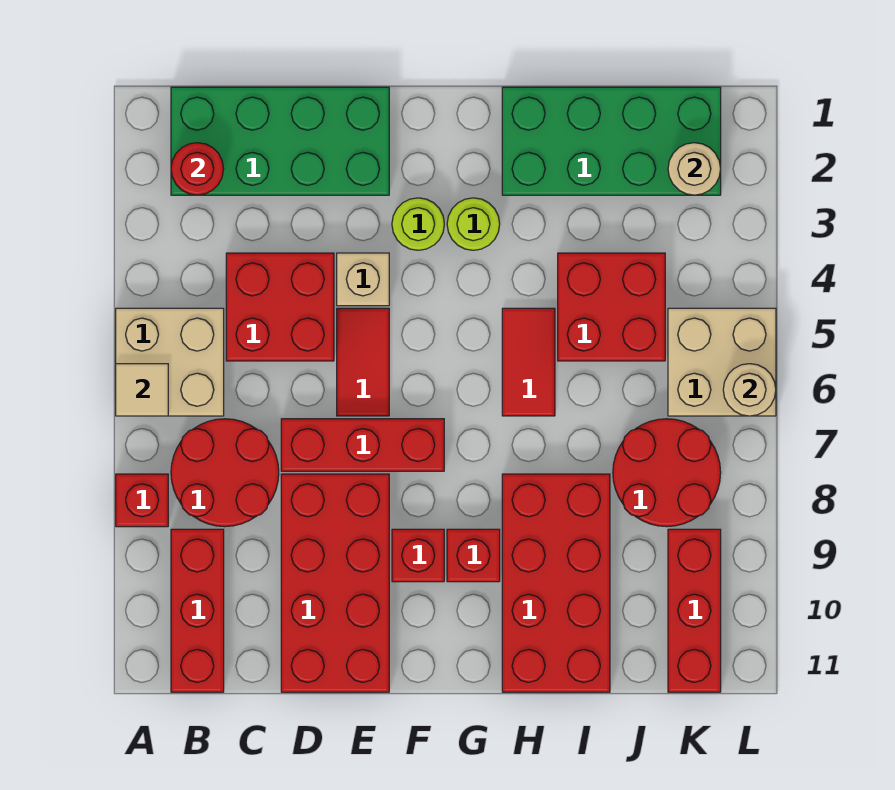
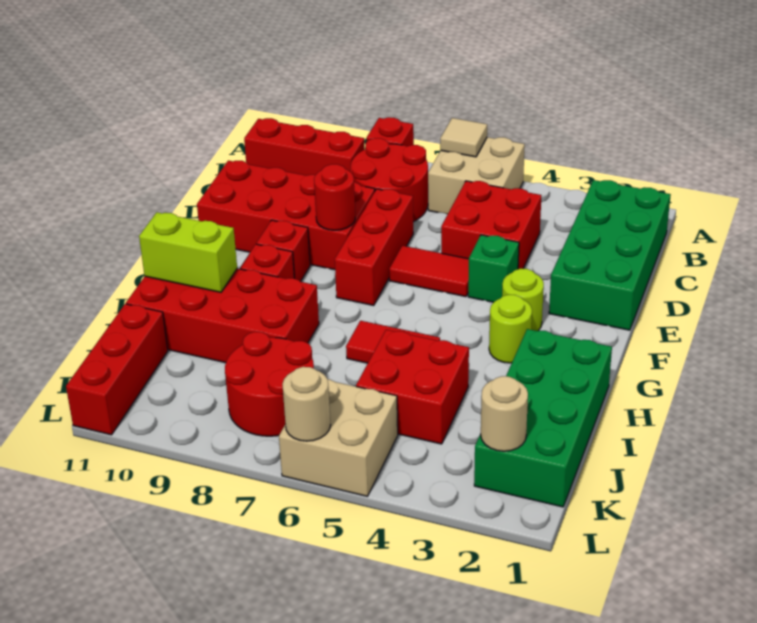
red round brick B2 level 2 -> red round brick E8 level 2
tan brick E4 level 1 -> green brick E4 level 1
none -> lime brick H10:H11 level 2
red brick K9:K11 level 1 -> red brick J11:L11 level 1

